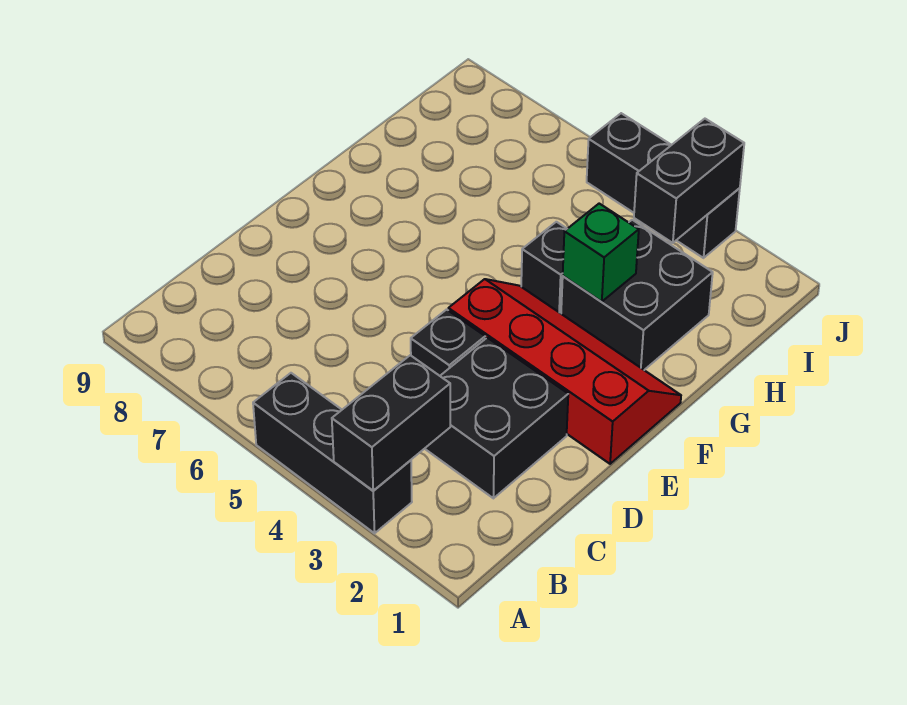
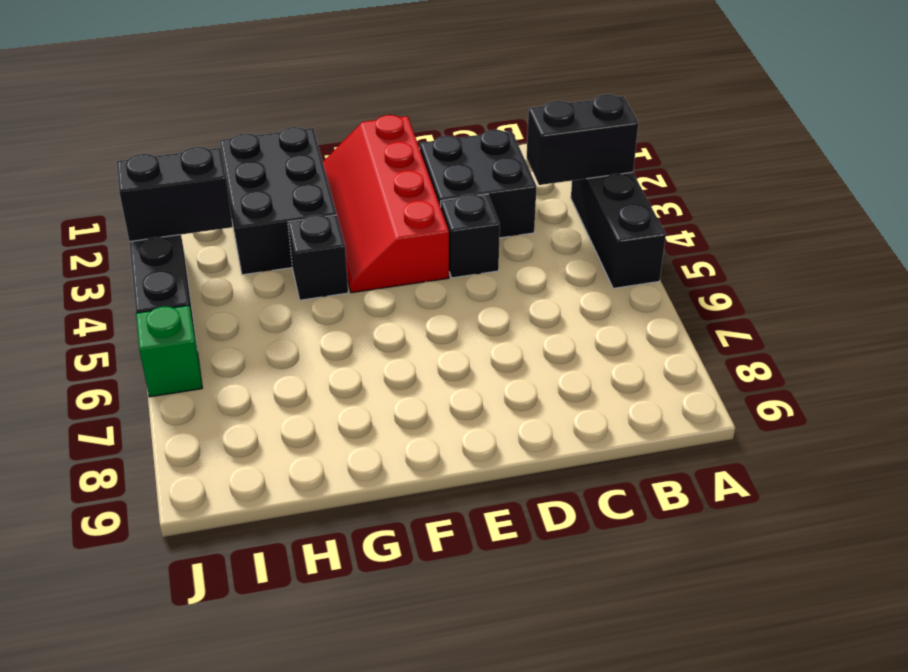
black brick G2:H3 level 1 -> black brick G1:H3 level 1
green brick G3 level 2 -> green brick J6 level 1

